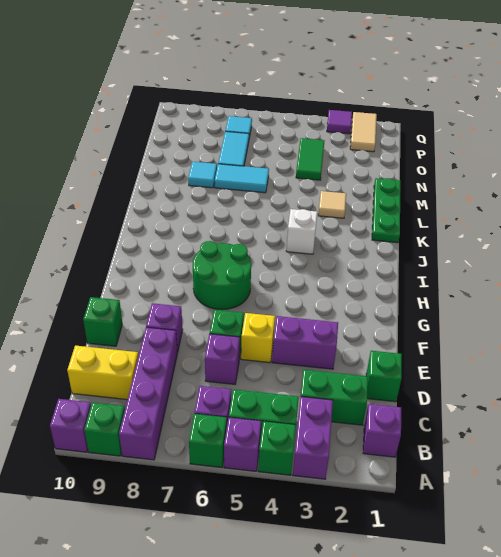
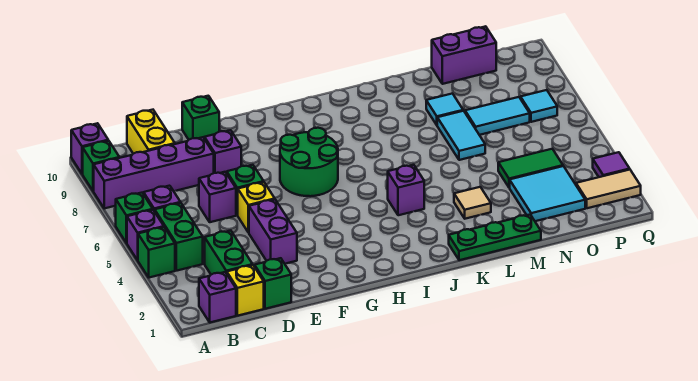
purple brick A3:B3 level 1 -> purple brick N10:O10 level 1
none -> yellow brick C1 level 1
white brick J4 level 1 -> purple brick J4 level 1
none -> cyan tile N2:O3 level 1

